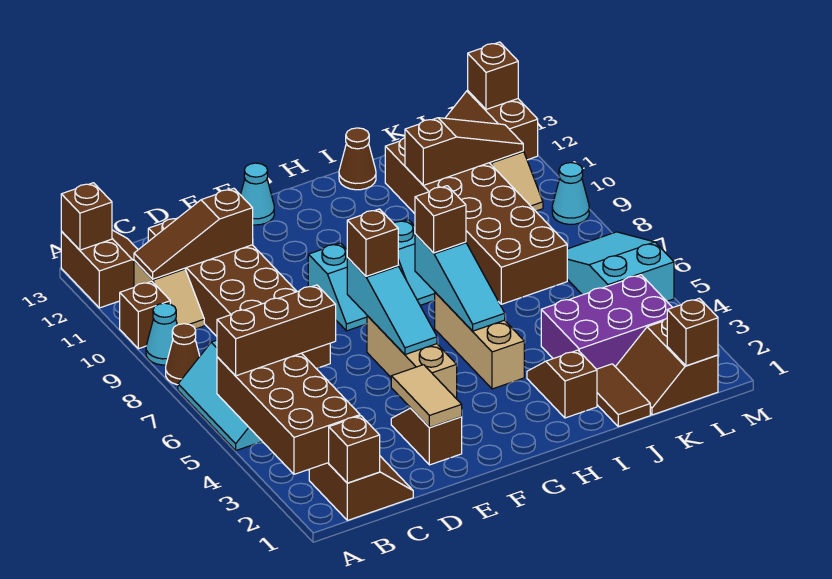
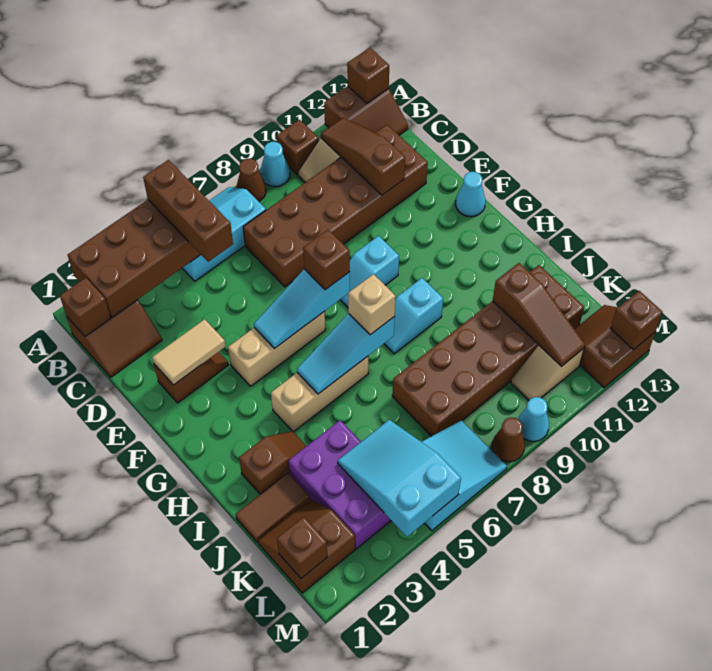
brown brick H7 level 3 -> tan brick H7 level 3
brown cone I13 level 1 -> brown cone M8 level 1
none -> cyan slope K4:M5 level 2 top M

